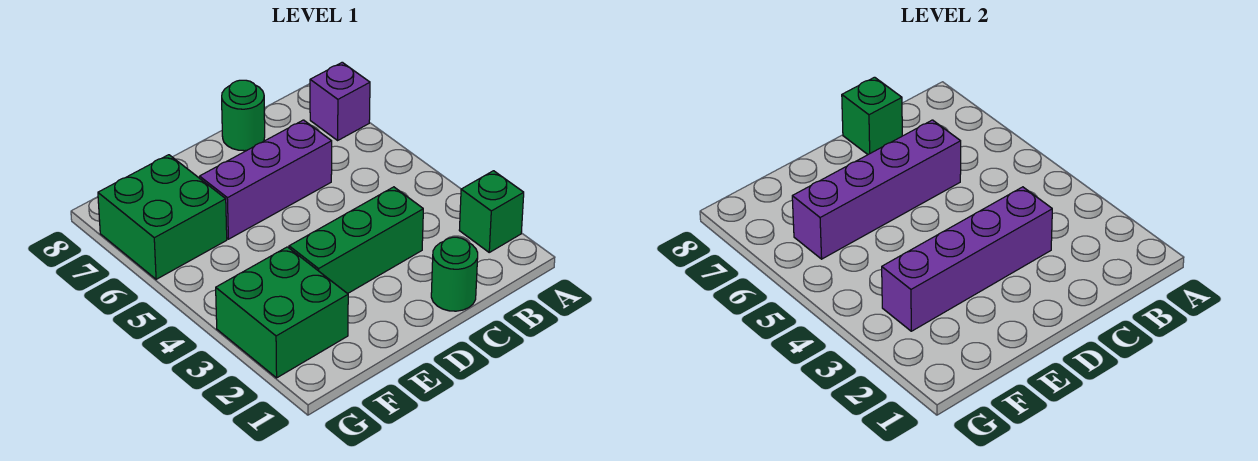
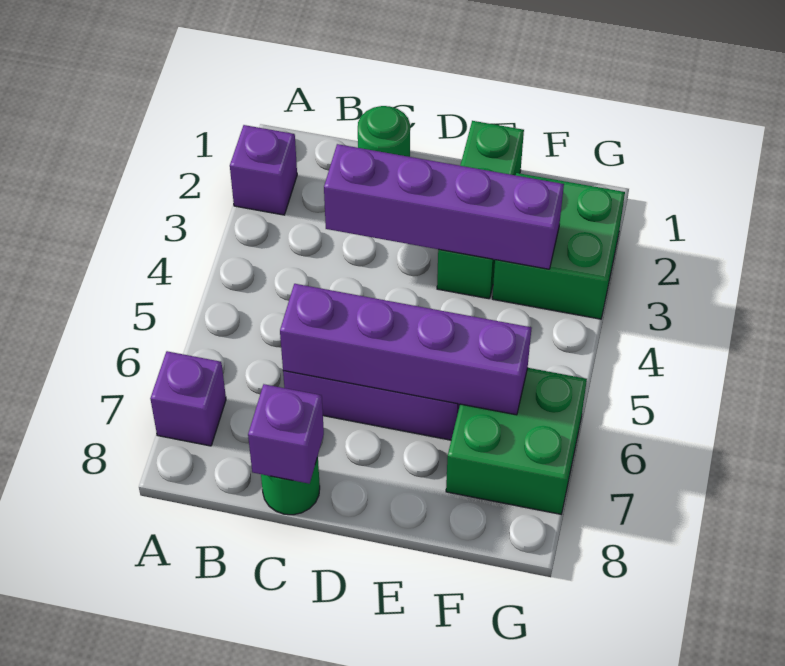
green brick A2 level 1 -> purple brick A2 level 1
green brick C3:E3 level 1 -> green brick E1:E3 level 1
green brick C8 level 2 -> purple brick C8 level 2

